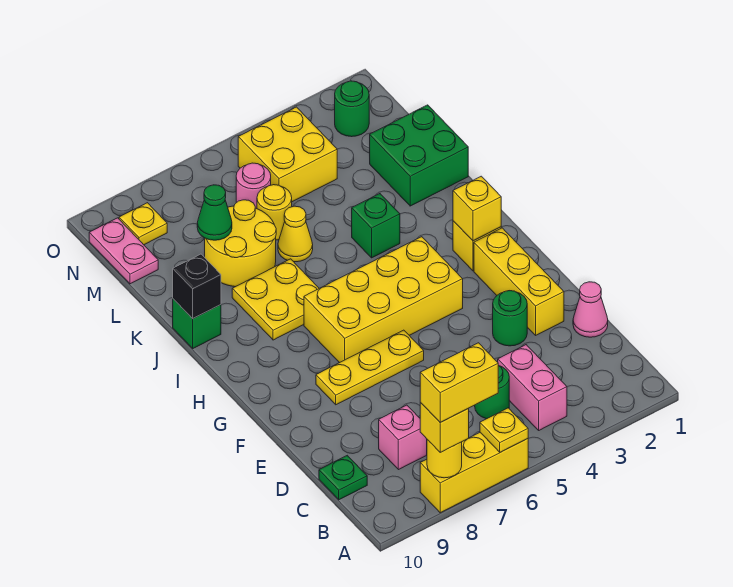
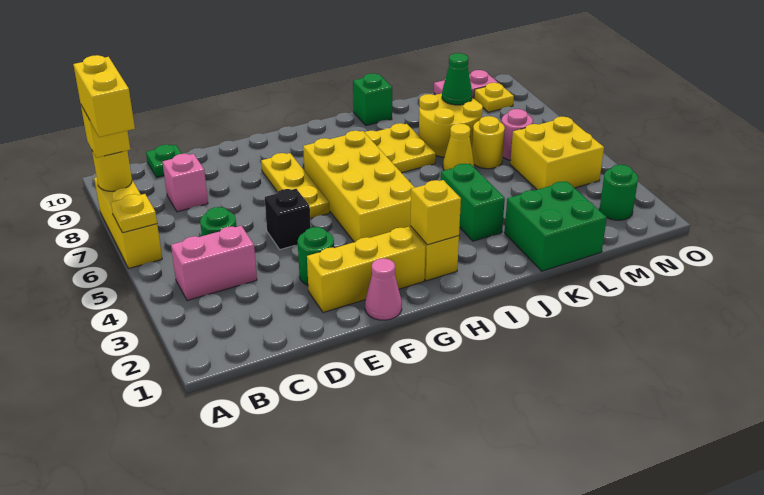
pink cone D1 level 1 -> pink cone F1 level 1
green brick J4 level 1 -> green brick J3:J4 level 1
black brick J10 level 2 -> black brick E5 level 1

